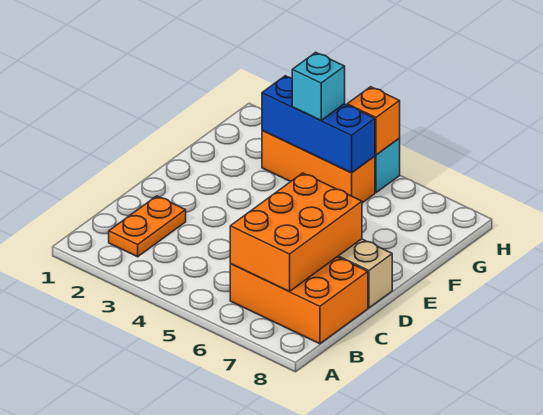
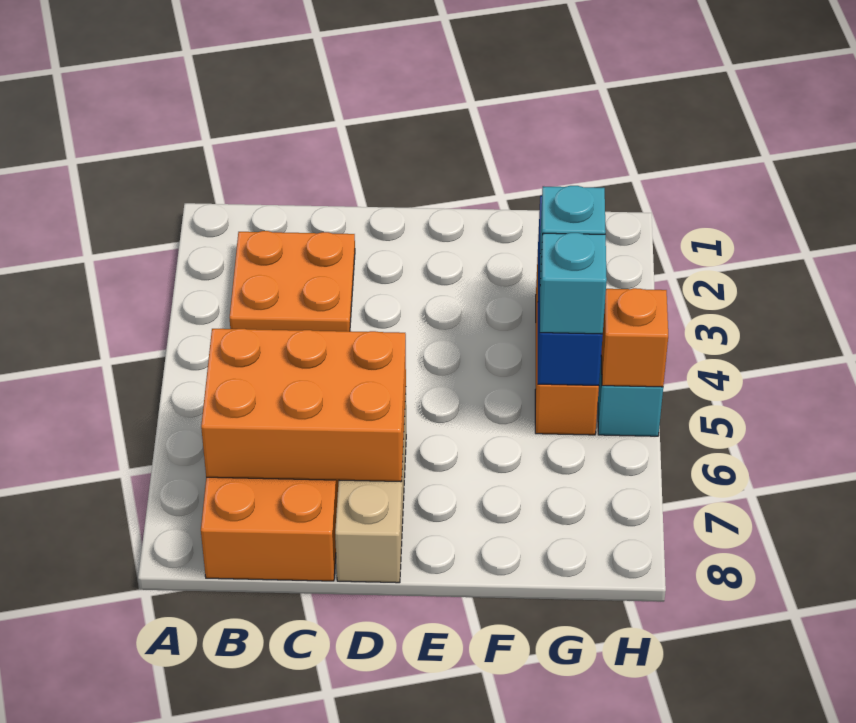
orange plate B2:C2 level 1 -> orange plate B2:C3 level 1
none -> cyan brick G5 level 3

